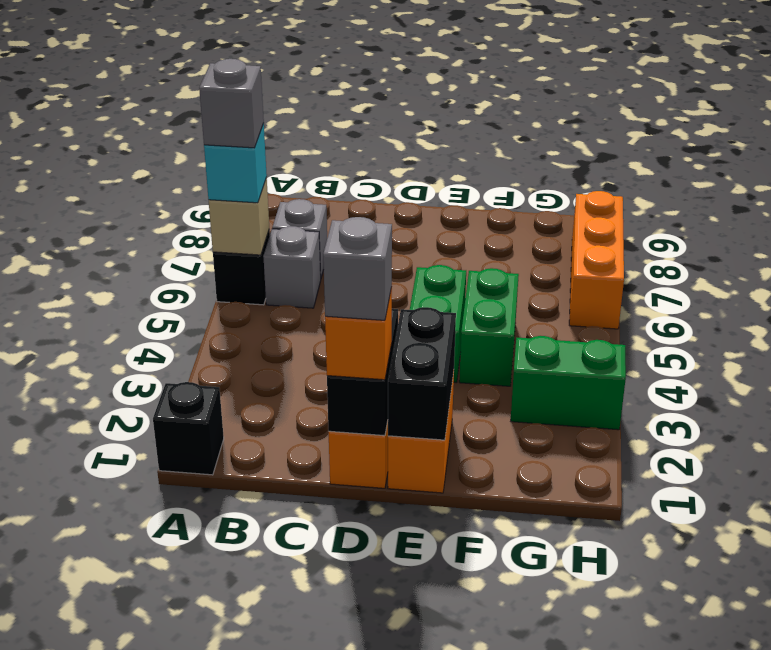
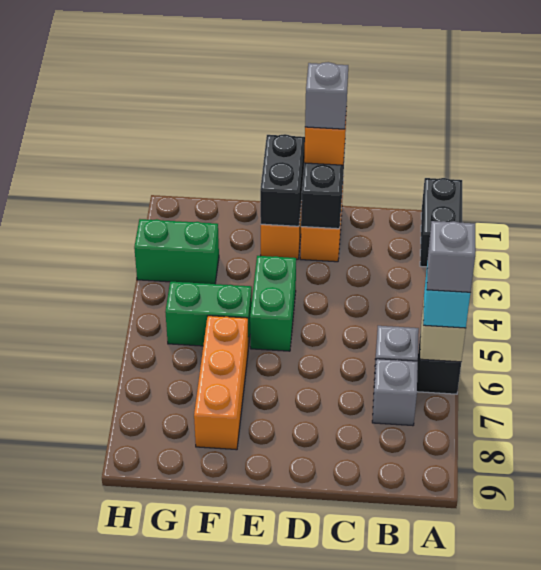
black brick A1 level 1 -> black brick A1:A2 level 1
green brick F4:F5 level 1 -> green brick F5:G5 level 1
orange brick H6:H8 level 1 -> orange brick F6:F8 level 1

